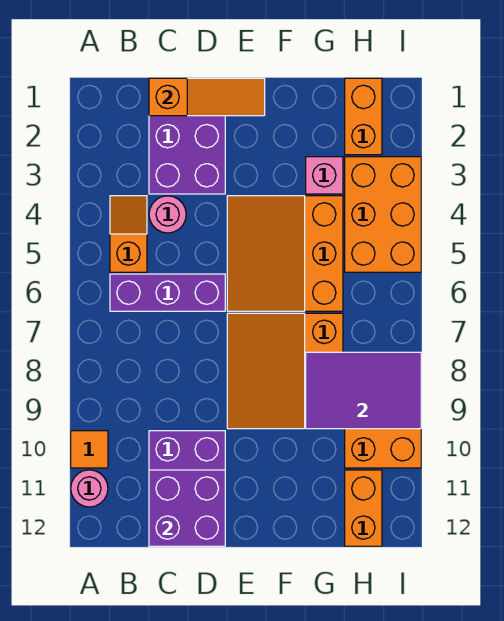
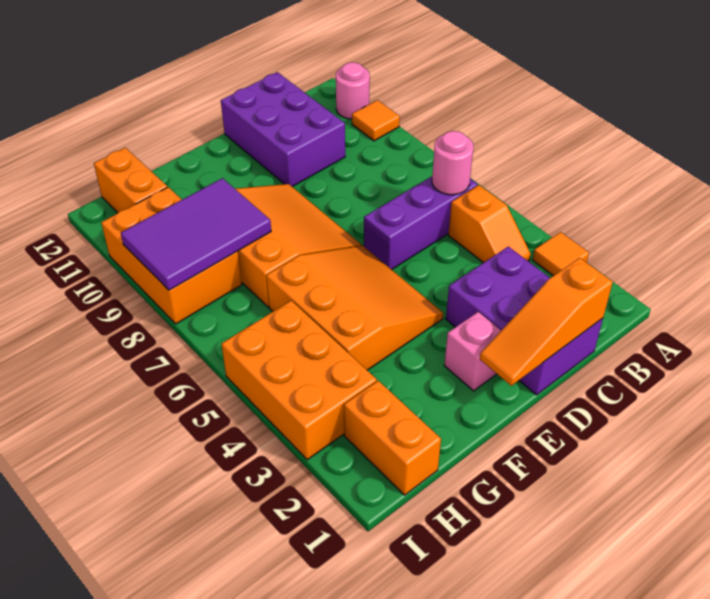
none -> orange tile A3 level 1
pink round brick C4 level 1 -> pink round brick B6 level 2
purple brick C11:D12 level 2 -> none
pink brick G3 level 1 -> pink brick E2 level 1

